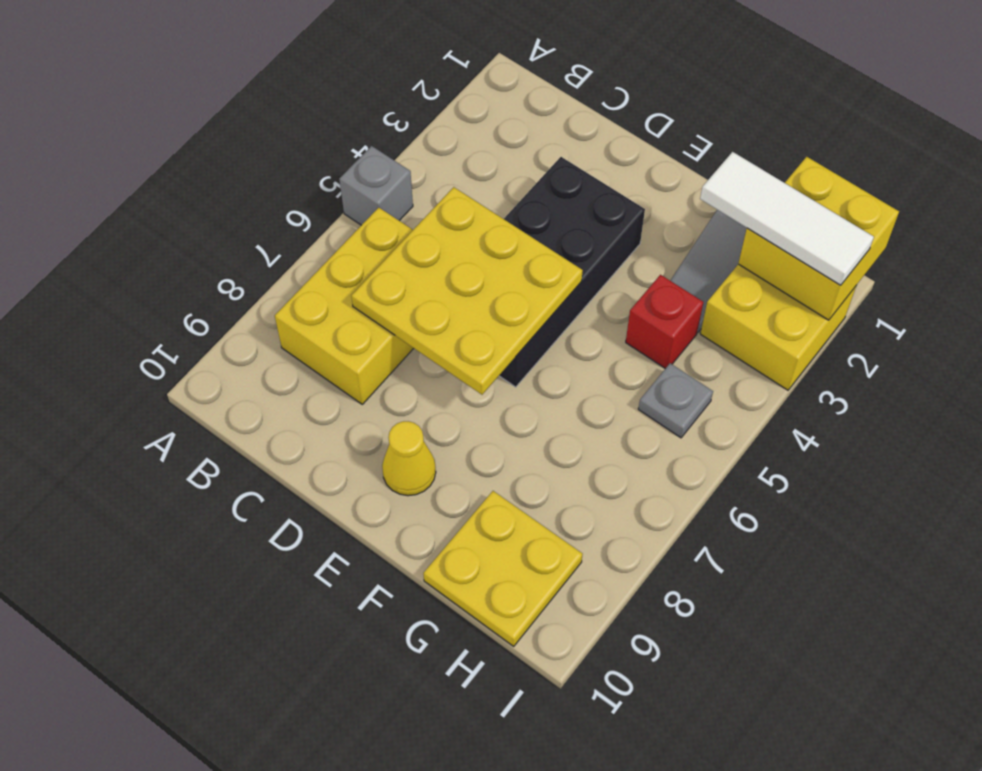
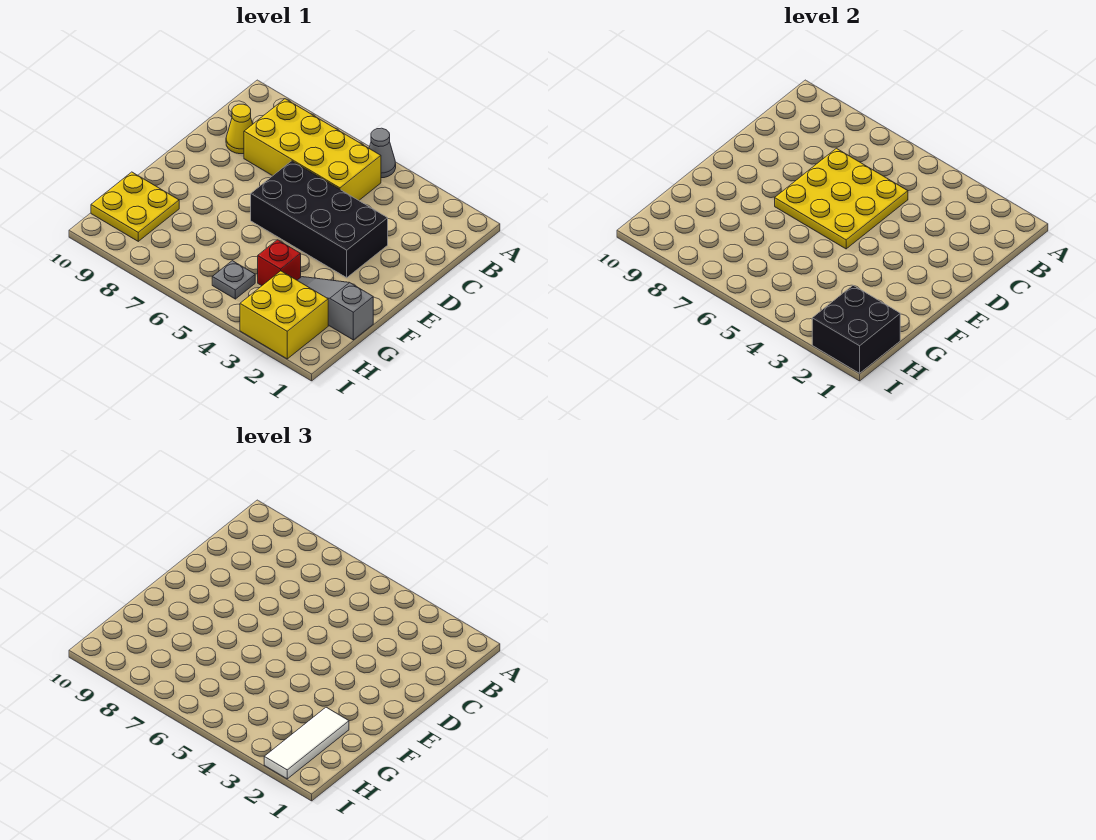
grey brick A5 level 1 -> grey cone A5 level 1
yellow brick B6:C8 level 1 -> yellow brick B5:C8 level 1
yellow cone E9 level 1 -> yellow cone C9 level 1
yellow brick H1:I2 level 2 -> black brick H1:I2 level 2

